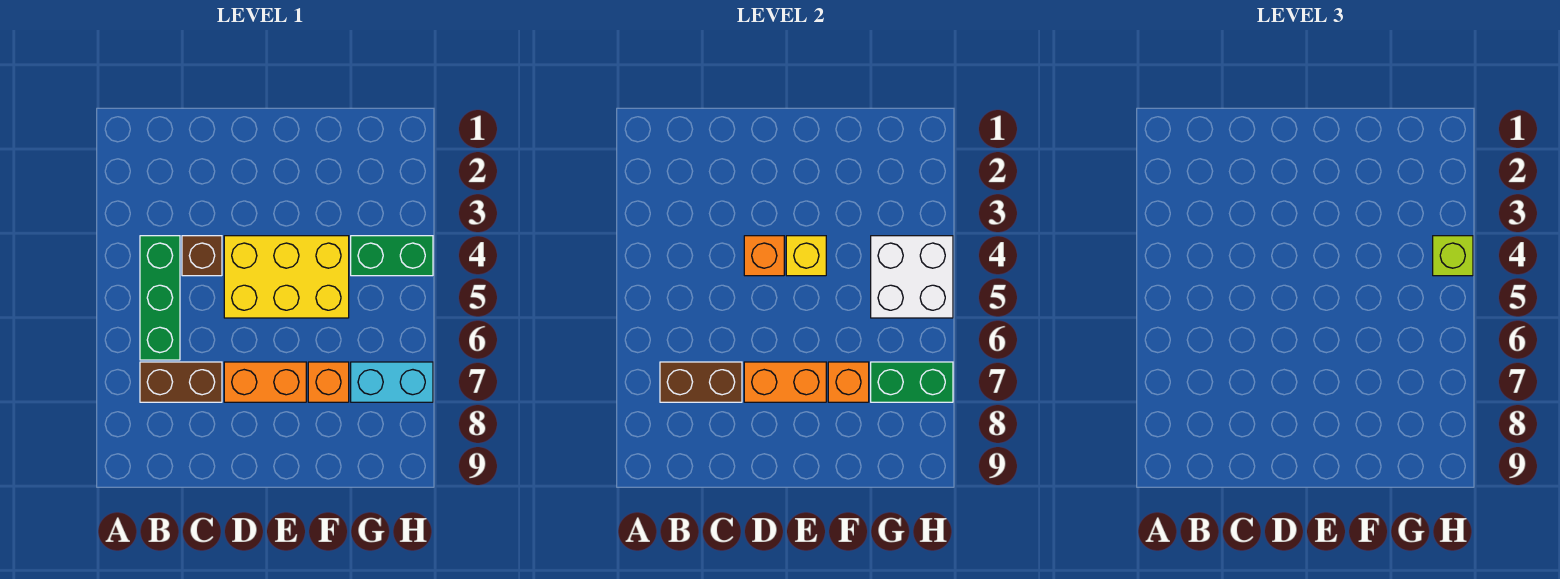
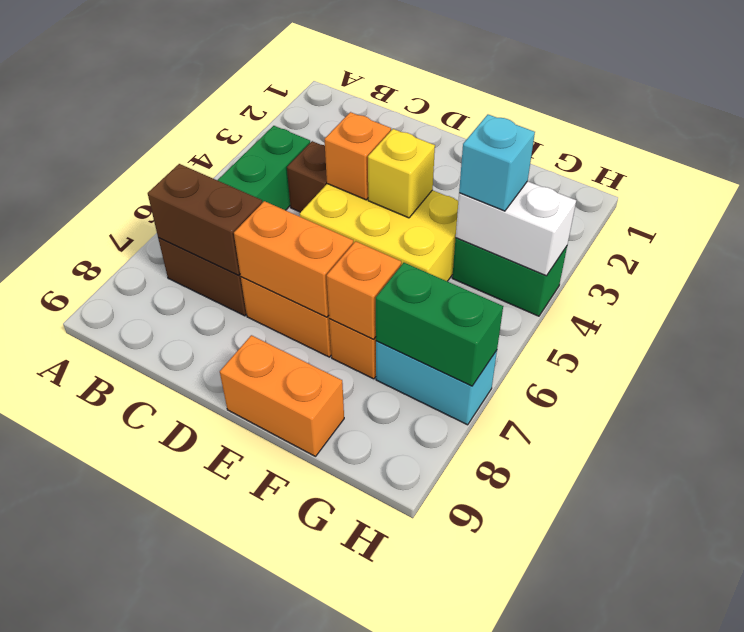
none -> orange brick E9:F9 level 1
white brick G4:H5 level 2 -> white brick G4:H4 level 2
none -> cyan brick G4 level 3
lime brick H4 level 3 -> none

